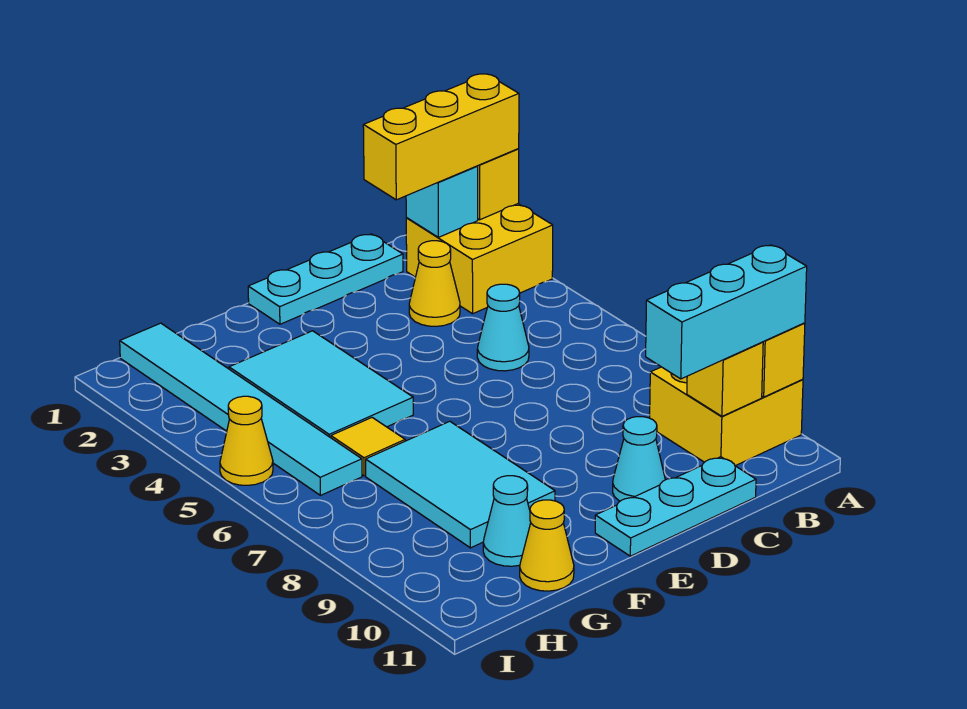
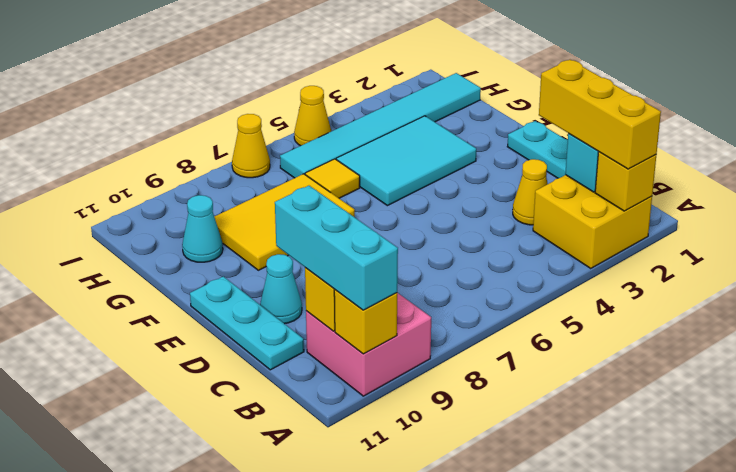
yellow brick A9:B10 level 1 -> pink brick A9:B10 level 1
cyan cone C5 level 1 -> none
cyan tile F7:G9 level 1 -> yellow tile F7:G9 level 1
yellow cone G11 level 1 -> yellow cone I7 level 1

